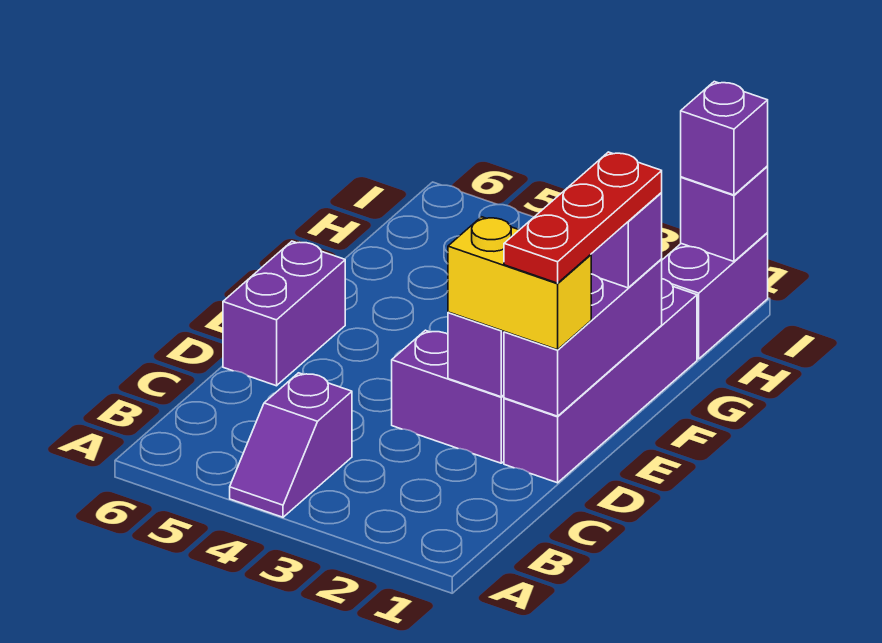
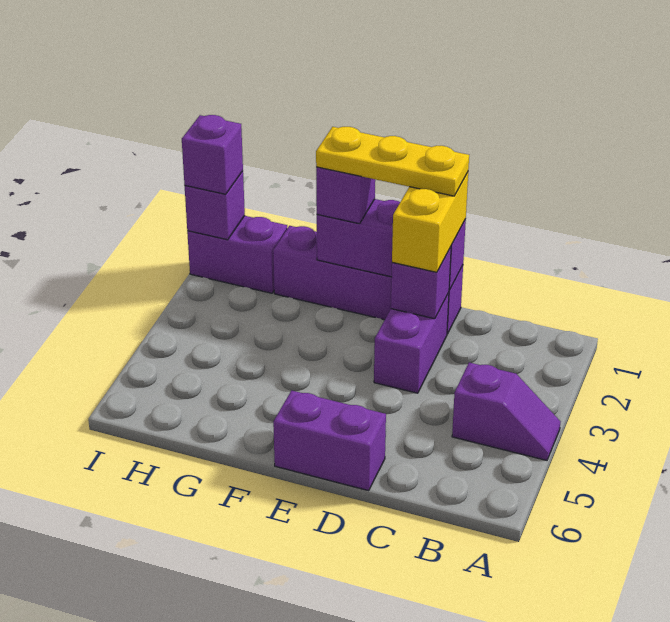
red plate D1:F1 level 4 -> yellow plate D1:F1 level 4

